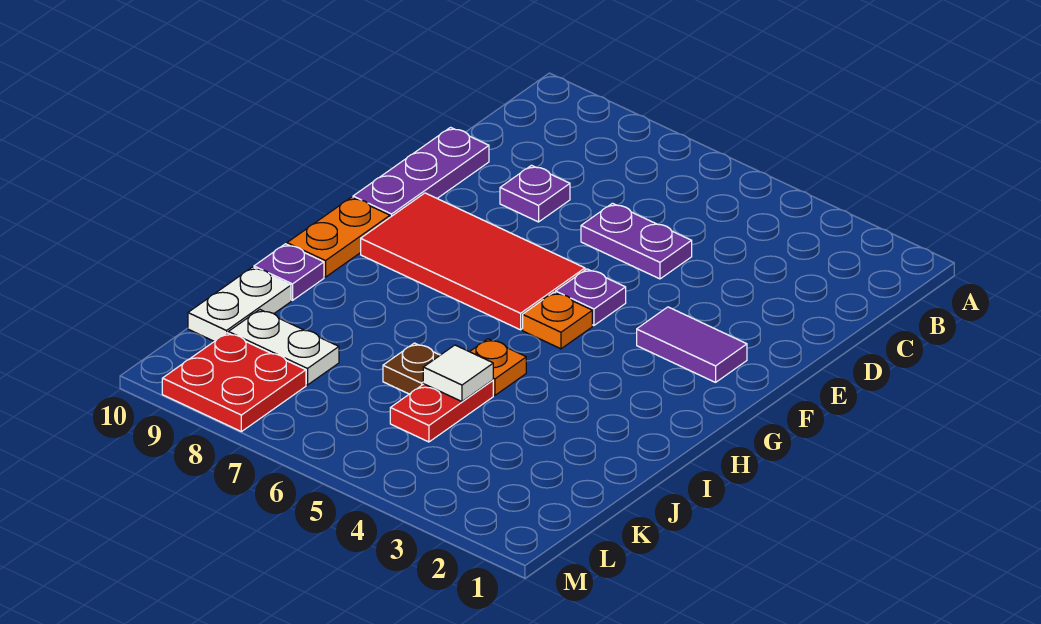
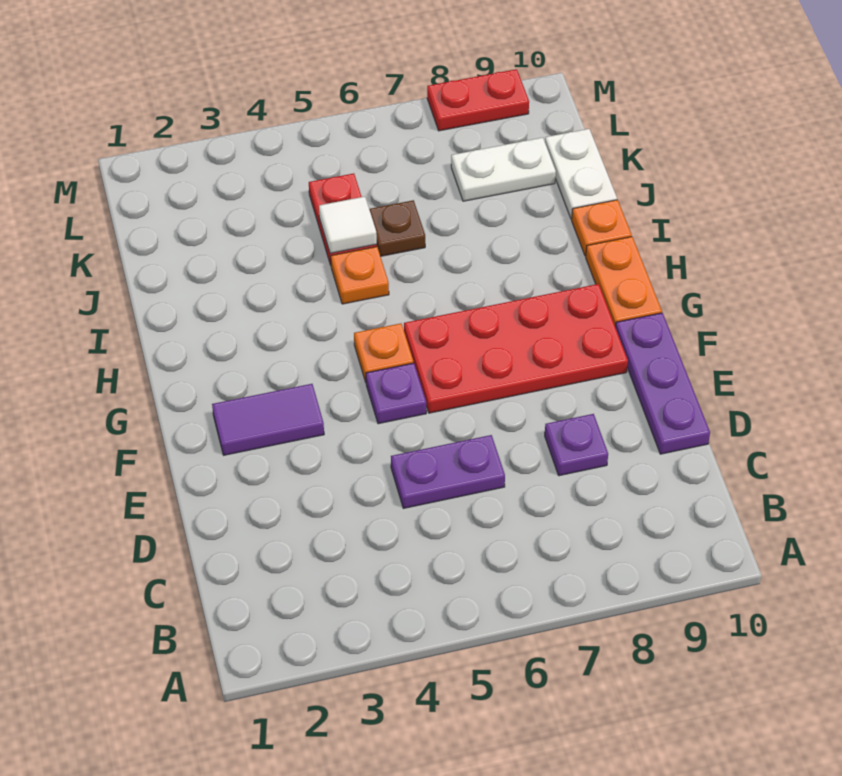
red tile F6:G9 level 1 -> red plate F6:G9 level 1
purple plate I10 level 1 -> orange plate I10 level 1
red plate L8:M9 level 1 -> red plate M8:M9 level 1

